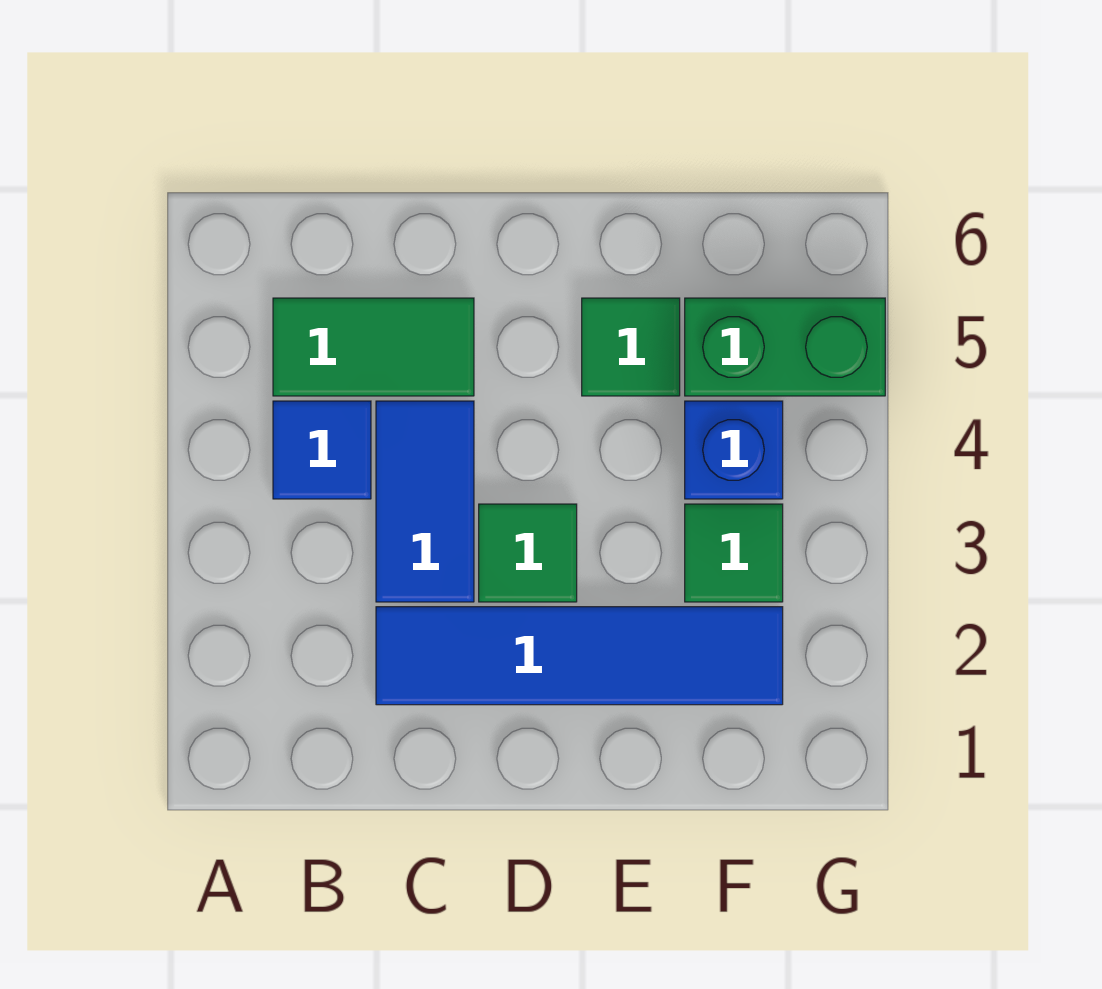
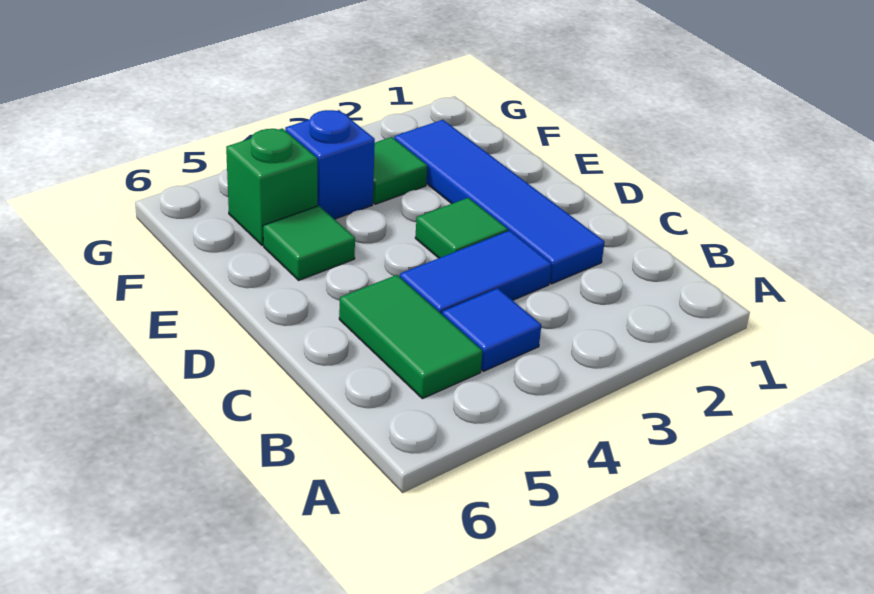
green brick F5:G5 level 1 -> green brick F5 level 1

